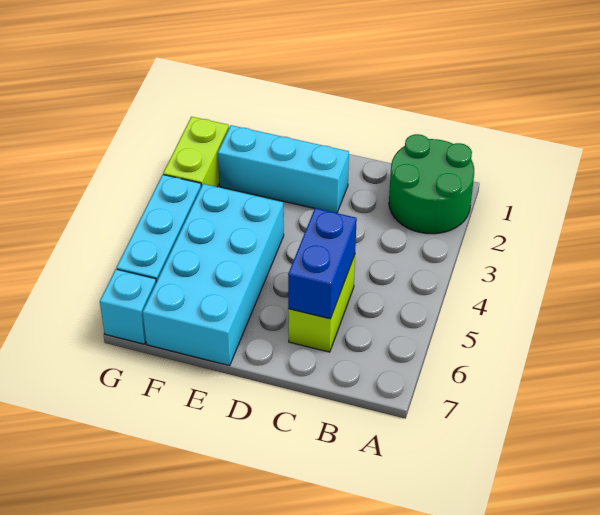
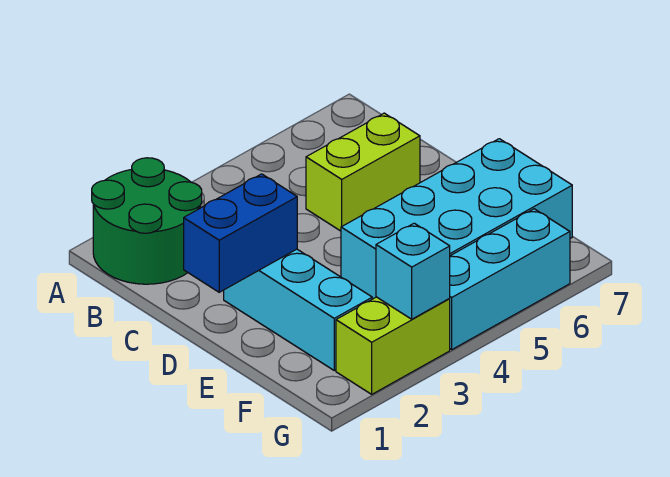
blue brick C5:C6 level 2 -> blue brick D1:D2 level 2
cyan brick G7 level 1 -> cyan brick G3 level 2

